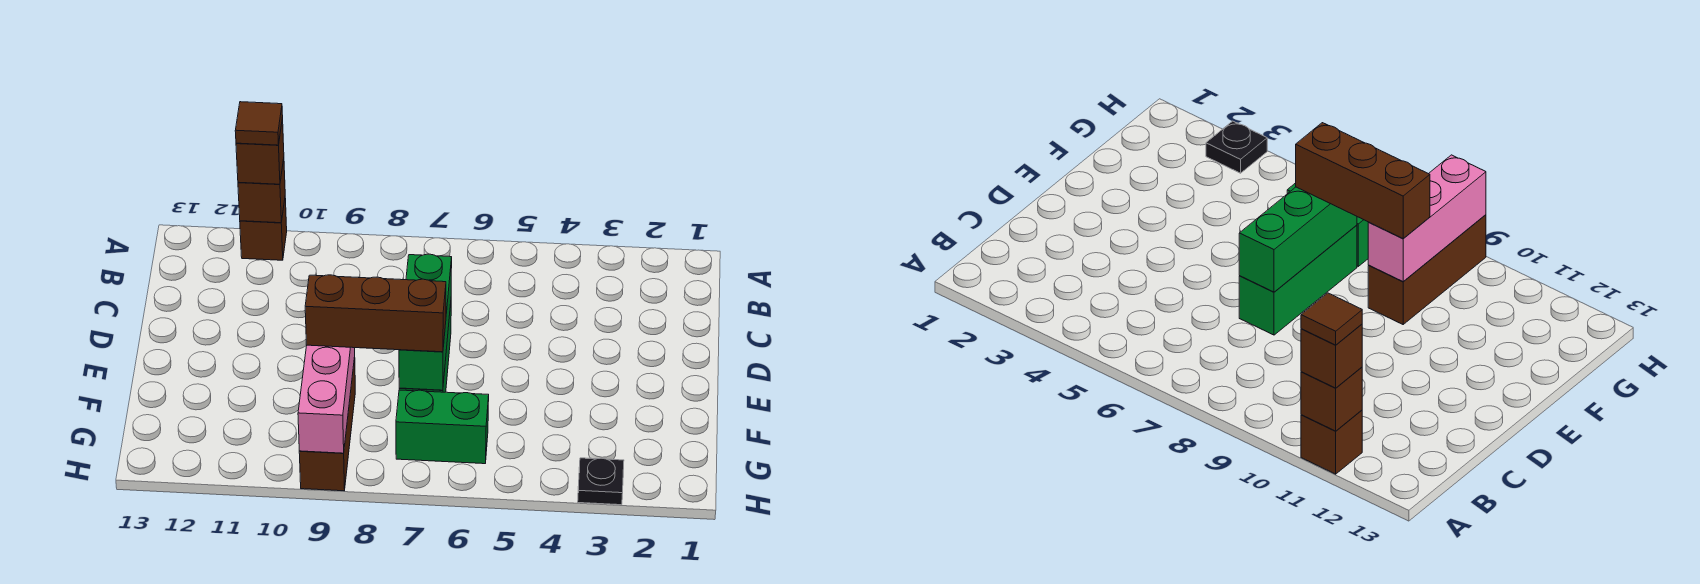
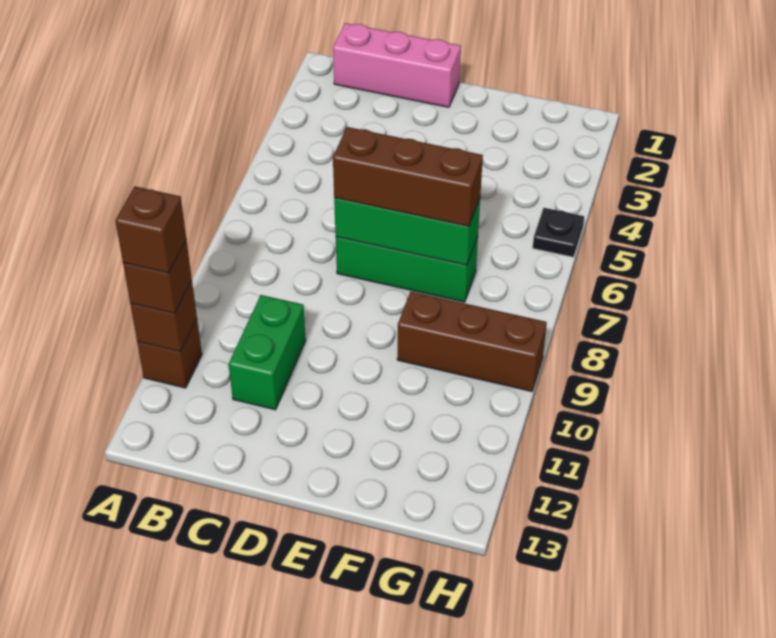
brown tile A11 level 4 -> brown brick A11 level 4
brown brick F7:F9 level 3 -> brown brick D7:F7 level 3
pink brick F9:H9 level 2 -> pink brick B1:D1 level 1
green brick G6:G7 level 1 -> green brick C10:C11 level 1
black plate H3 level 1 -> black plate H5 level 1

